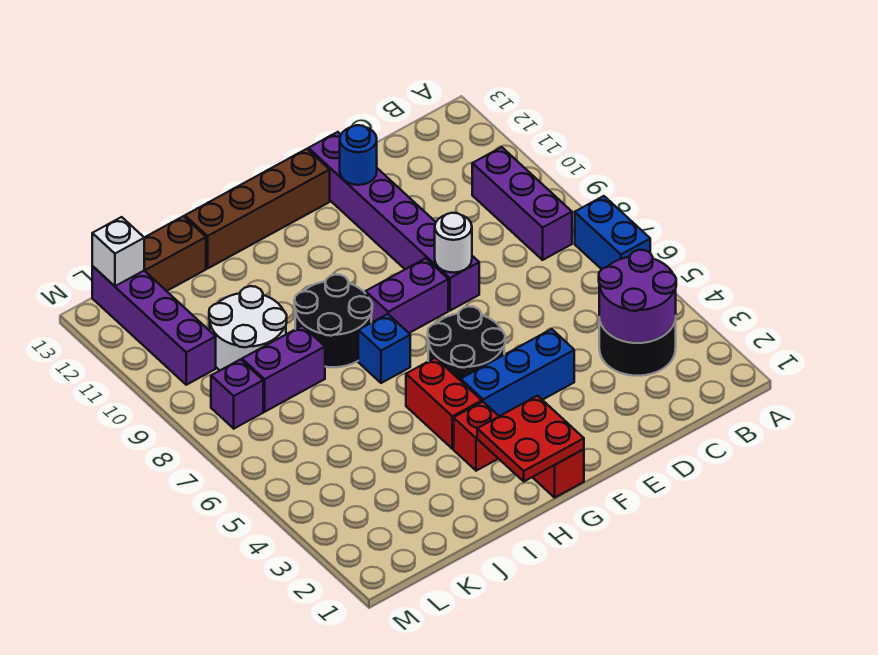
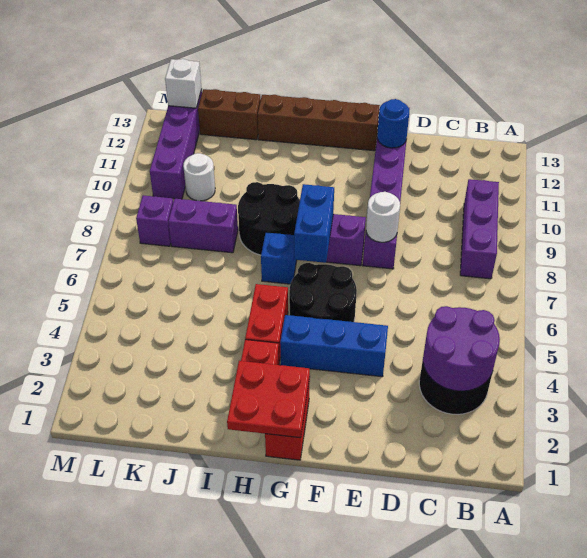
blue brick A6:A7 level 1 -> blue brick G7:G8 level 2
white round brick J9:K10 level 1 -> white round brick K10 level 1

